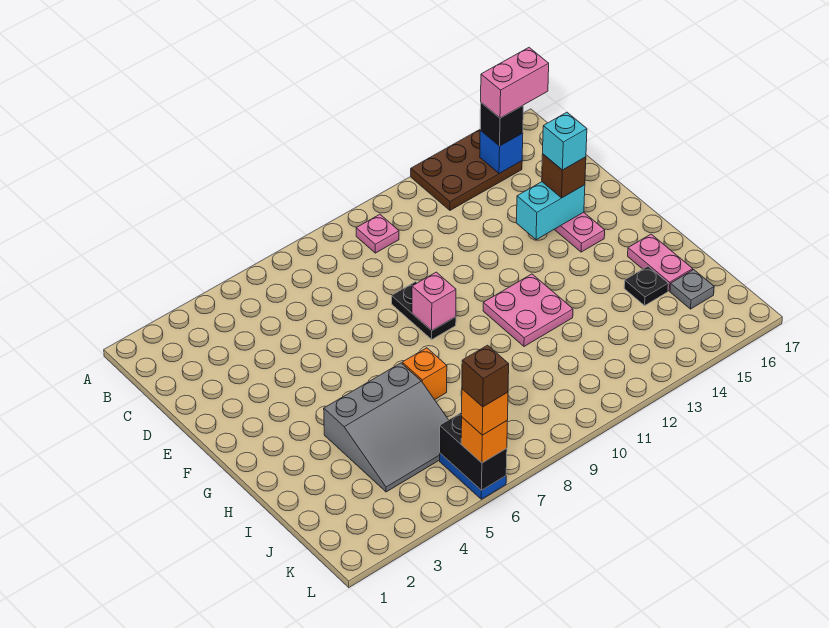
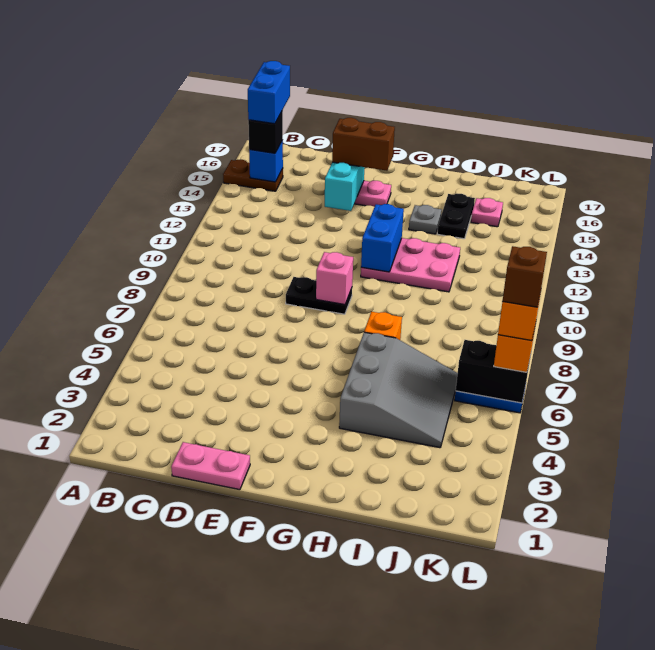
brown plate A13:B15 level 1 -> brown plate A15:B15 level 1
pink plate B10 level 1 -> pink plate J15 level 1
pink brick B15:B16 level 4 -> blue brick B15:B16 level 4
brown brick E15 level 3 -> brown brick E15:F15 level 3
cyan brick E15 level 4 -> none
pink plate G11:H12 level 1 -> pink plate G11:I12 level 1
none -> blue brick G11:G12 level 2
pink plate H16:I16 level 1 -> pink plate D1:E1 level 1
black plate I15 level 1 -> black plate I14:I15 level 1
grey plate J16 level 1 -> grey plate H14 level 1

